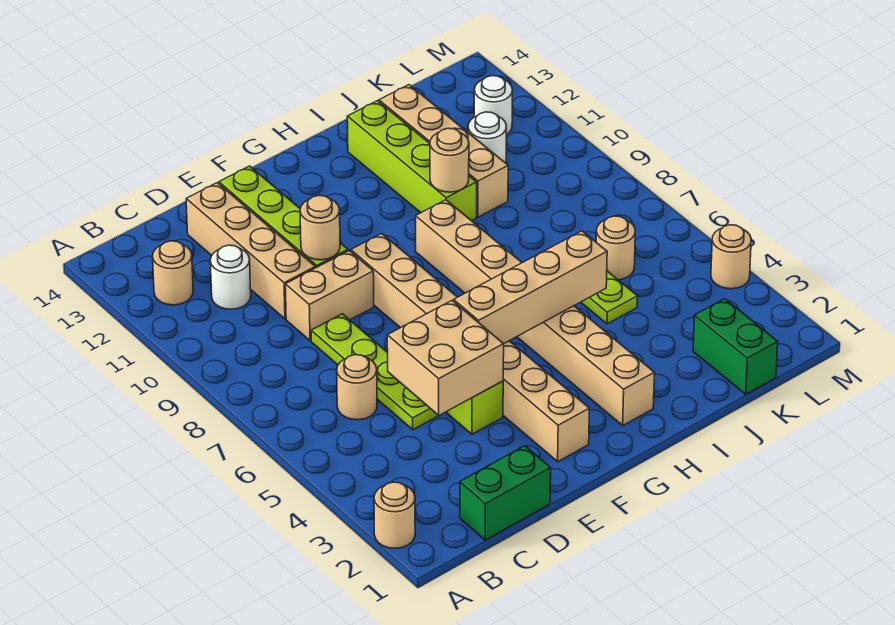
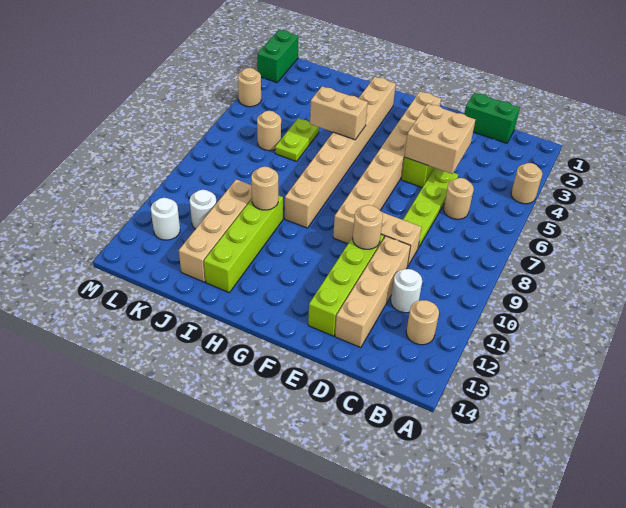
tan round brick A2 level 1 -> tan round brick A4 level 1
tan brick F5:I5 level 2 -> tan brick H5:I5 level 2
green brick K1:K2 level 1 -> green brick M1:M2 level 1

